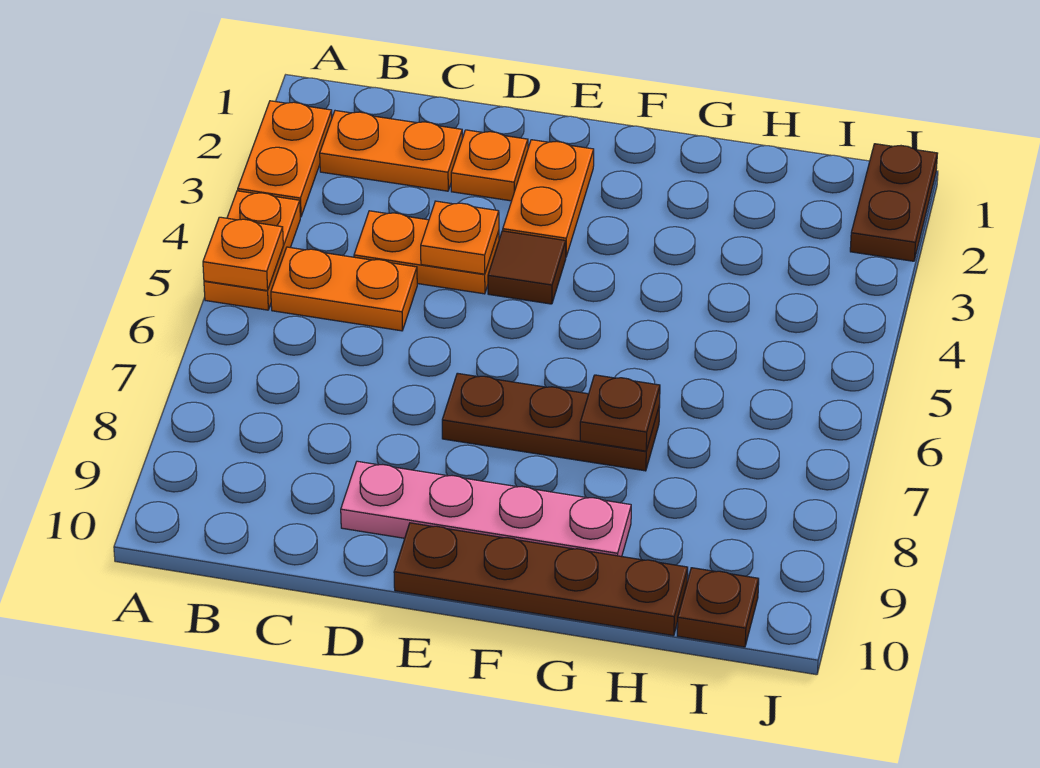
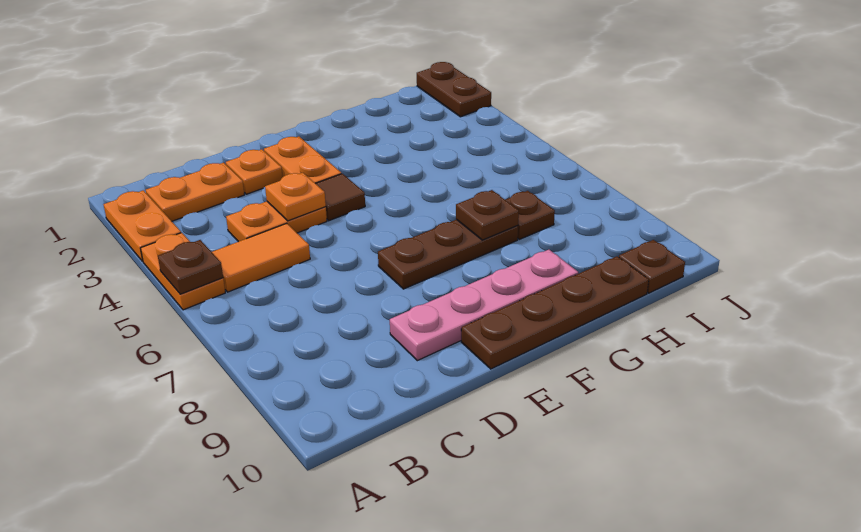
orange plate A5 level 2 -> brown plate A5 level 2
orange plate B5:C5 level 1 -> orange tile B5:C5 level 1
none -> brown plate H7 level 1

